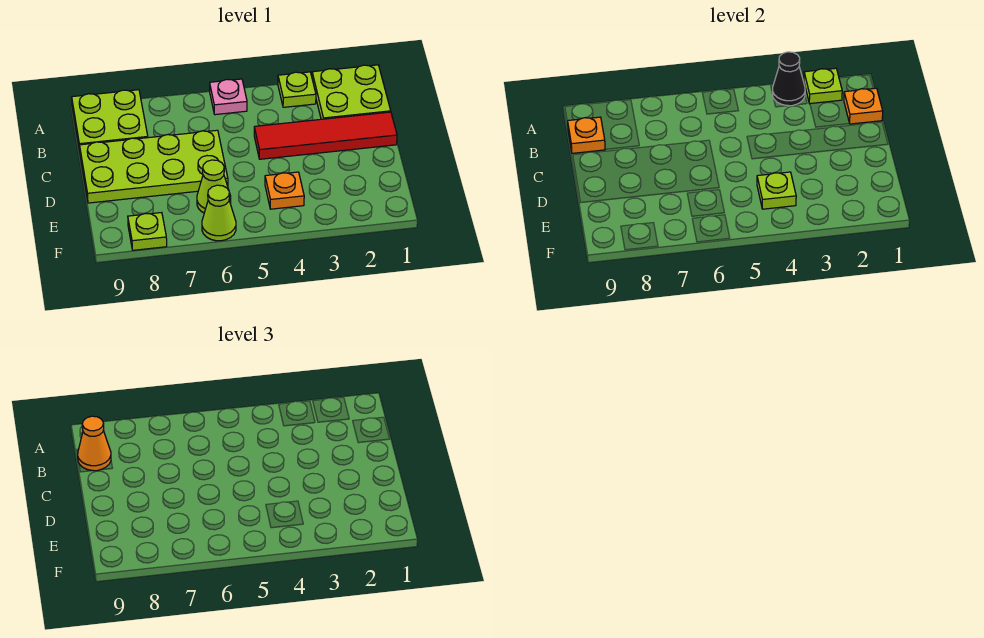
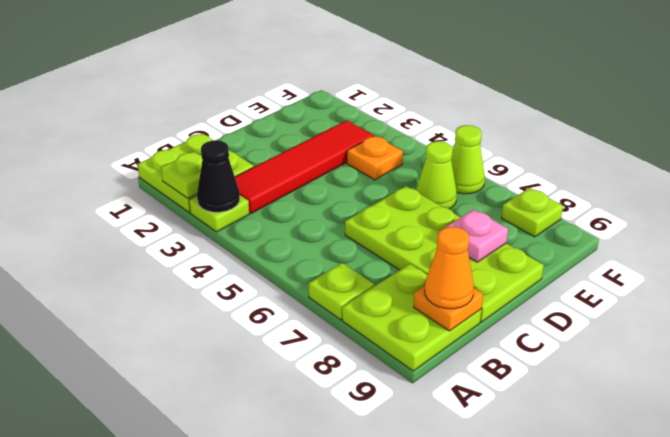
pink plate A5 level 1 -> pink plate D8 level 2
orange plate B1 level 2 -> none
red tile C1:C4 level 1 -> red tile B3:E3 level 1
lime plate E4 level 2 -> lime plate A7 level 1

